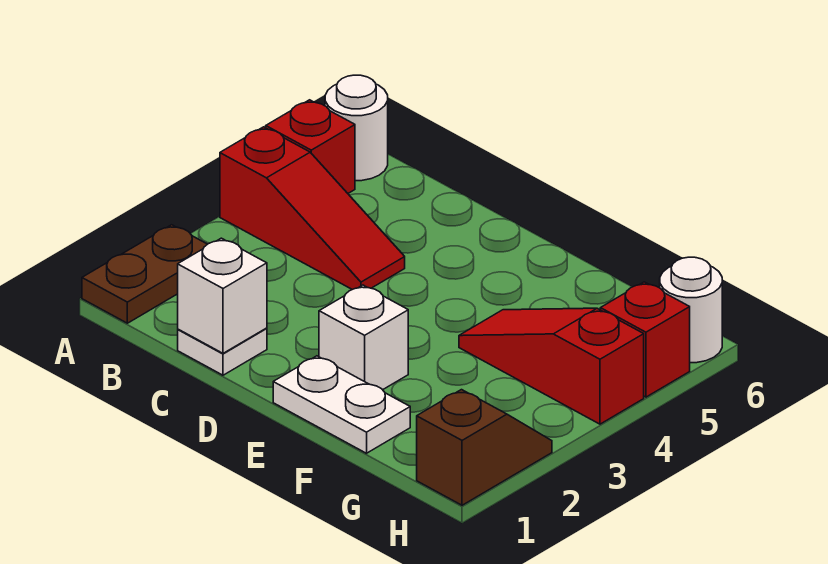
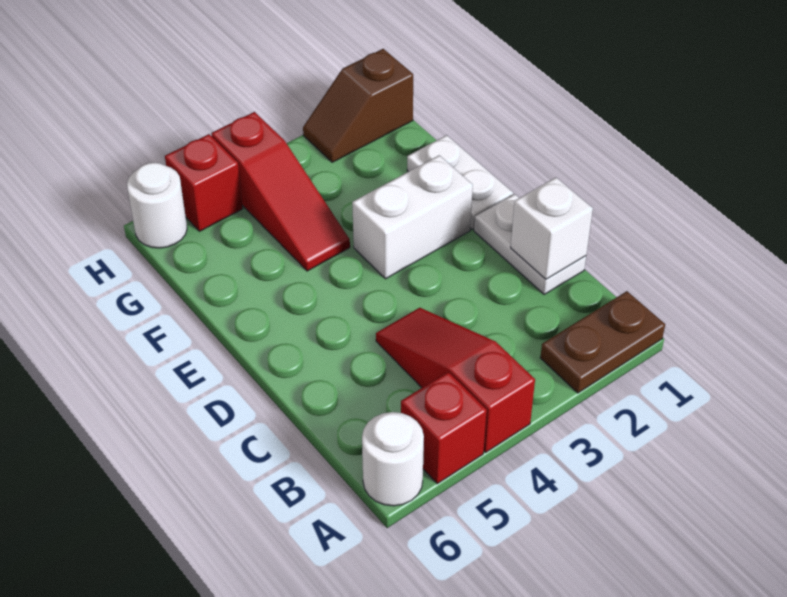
white plate C1 level 1 -> white plate C1:D1 level 1
white brick E2 level 1 -> white brick E2:E3 level 1

